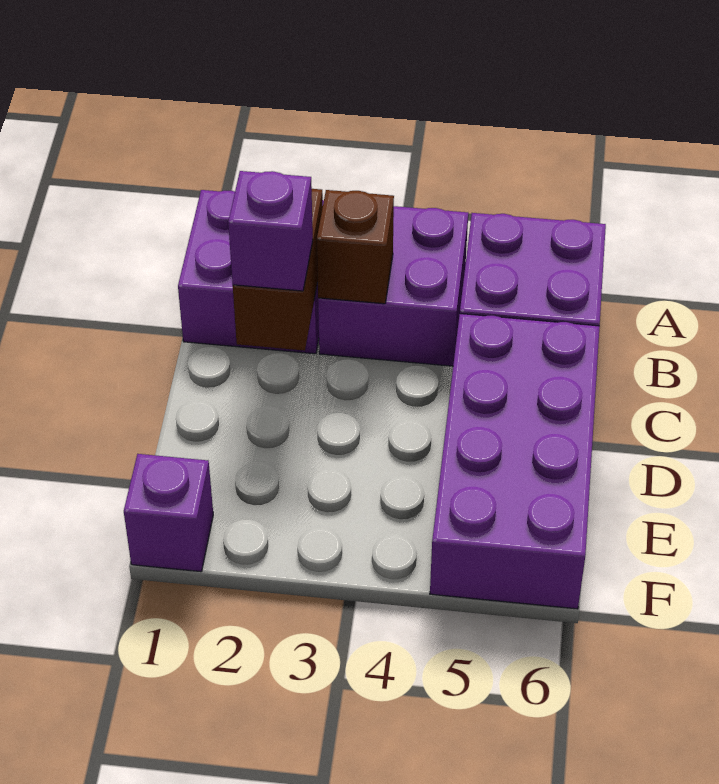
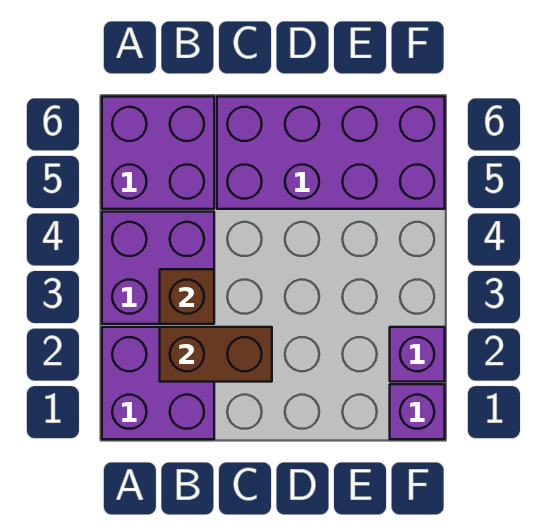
purple brick C2 level 3 -> purple brick F2 level 1

